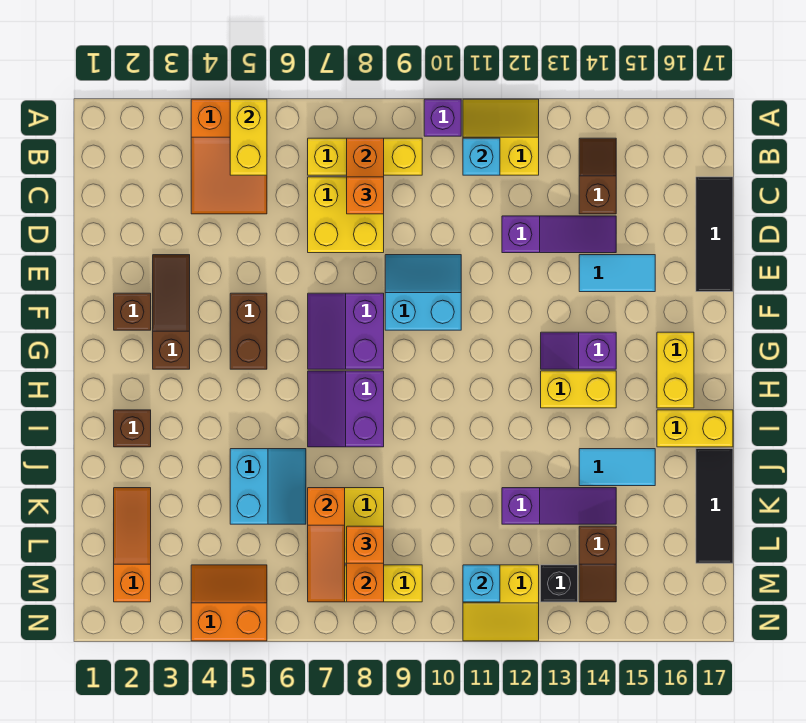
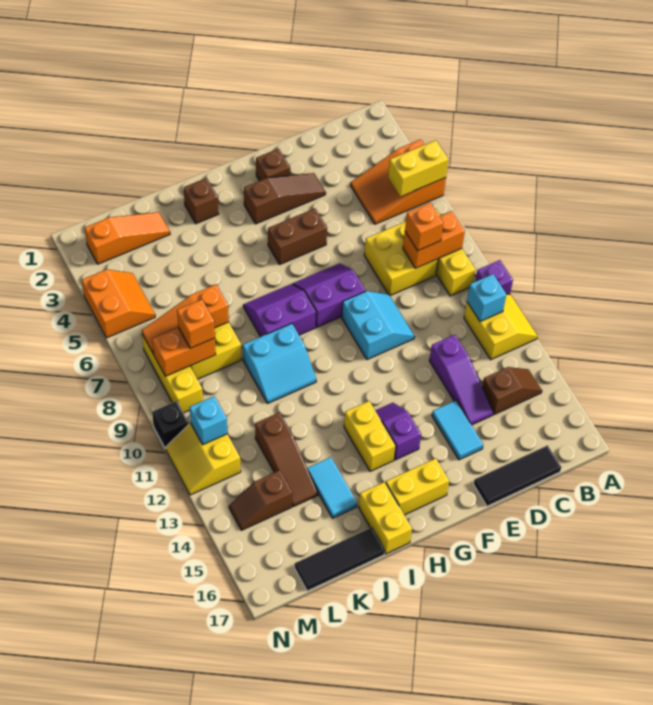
cyan slope J5:K6 level 1 top 5 -> cyan slope I9:J10 level 1 top 9
purple slope K12:K14 level 1 top 12 -> brown slope K12:K14 level 1 top 12
black brick M13 level 1 -> black brick N10 level 1

